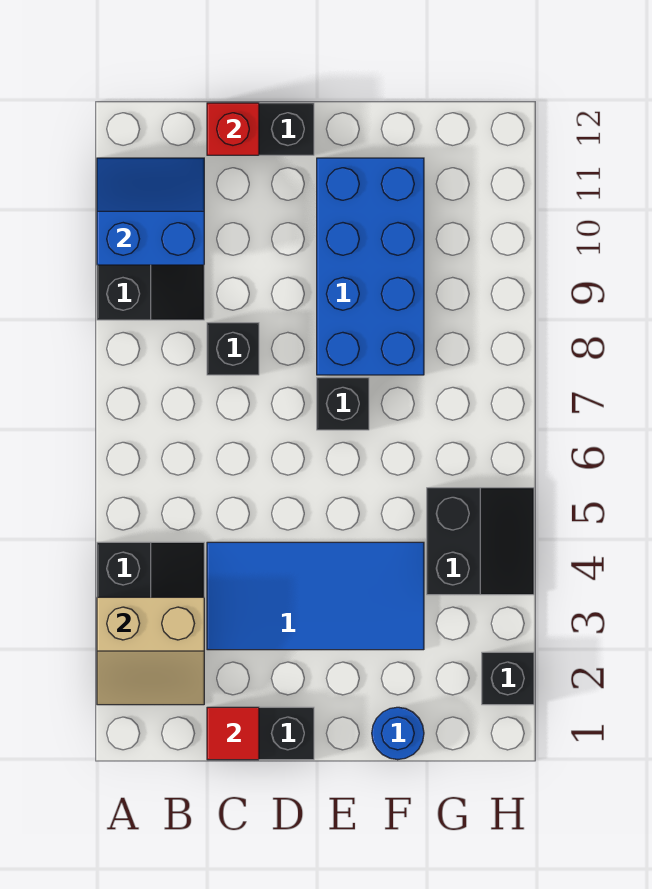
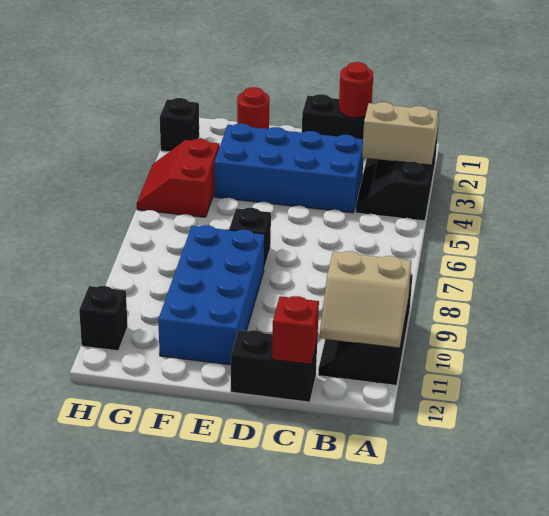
blue slope A10:B11 level 2 top 10 -> tan slope A10:B11 level 2 top 10
red tile C1 level 2 -> red round brick C1 level 2
blue tile C3:F4 level 1 -> blue brick C3:F4 level 1
black brick C8 level 1 -> black brick H11 level 1
blue round brick F1 level 1 -> red round brick F1 level 1
black slope G4:H5 level 1 top G -> red slope G4:H5 level 1 top G

